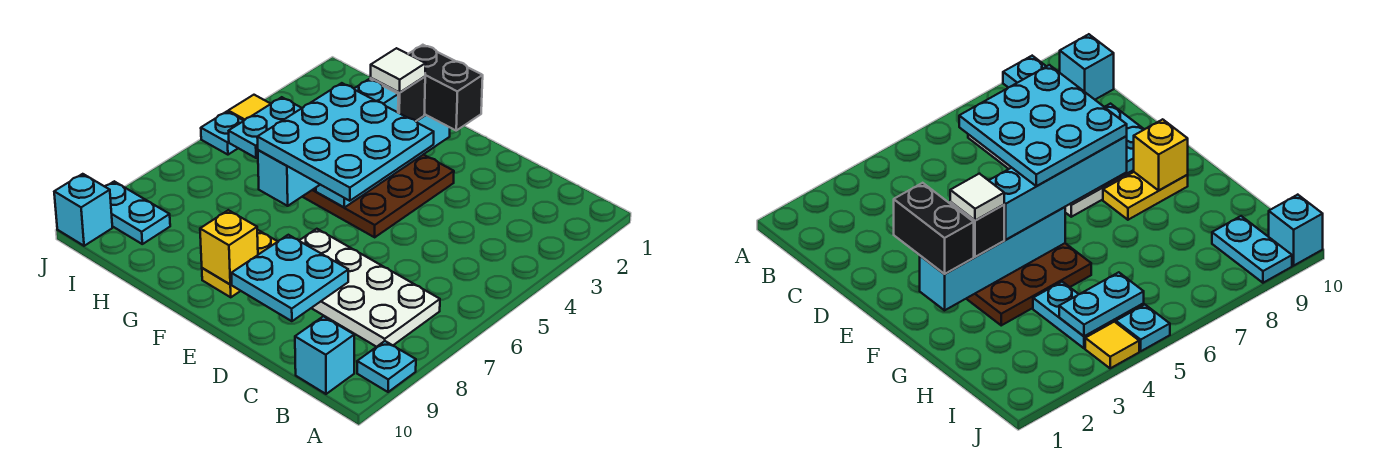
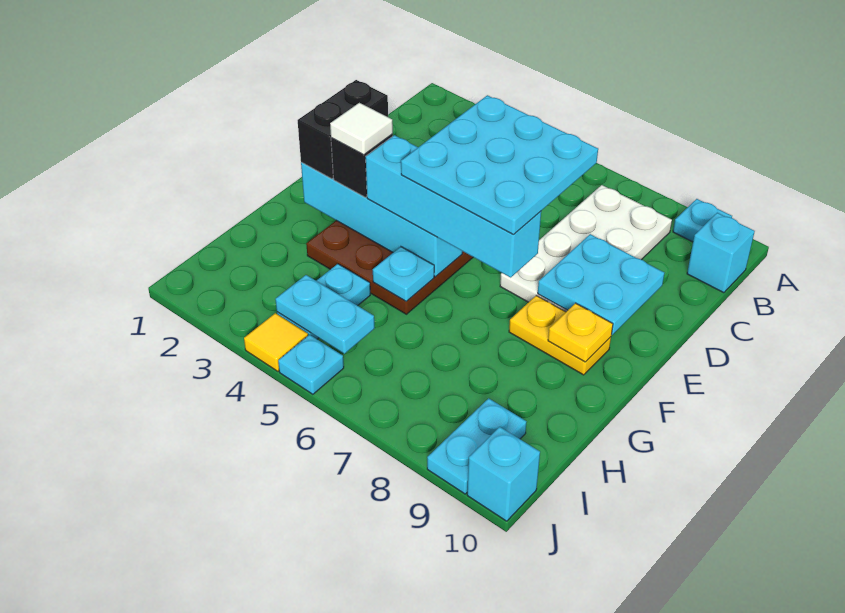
yellow brick F9 level 2 -> yellow plate F9 level 2
none -> cyan plate G5 level 2

